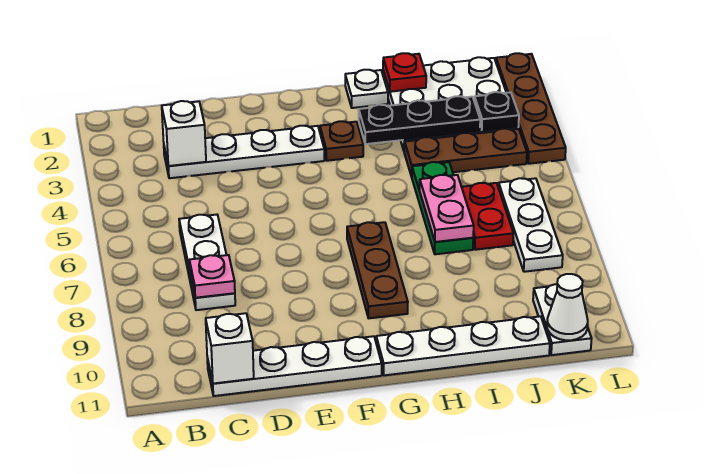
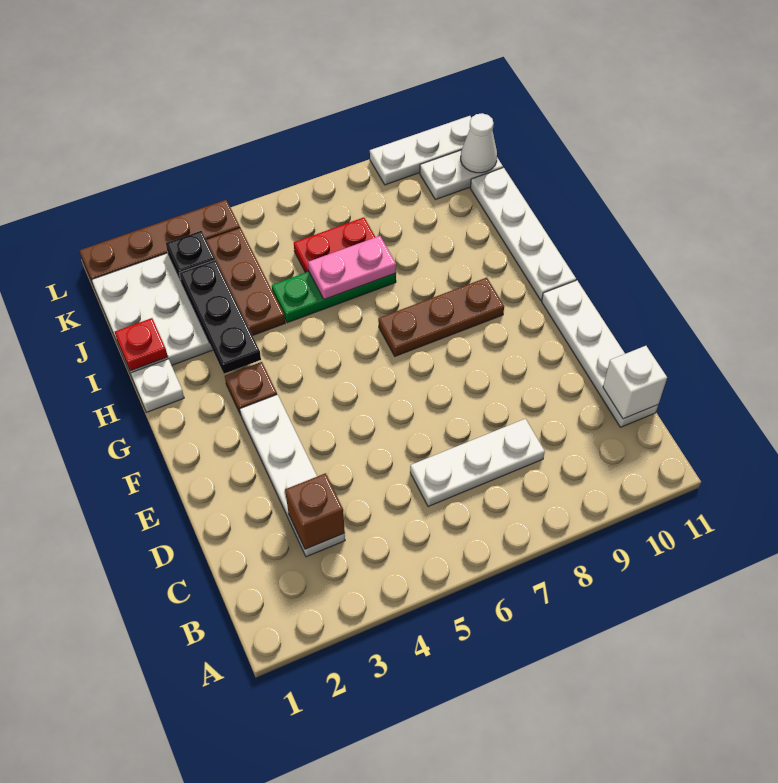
white brick C3 level 2 -> brown brick C3 level 2
pink plate C8 level 2 -> none
white plate K6:K8 level 1 -> white plate L9:L11 level 1

